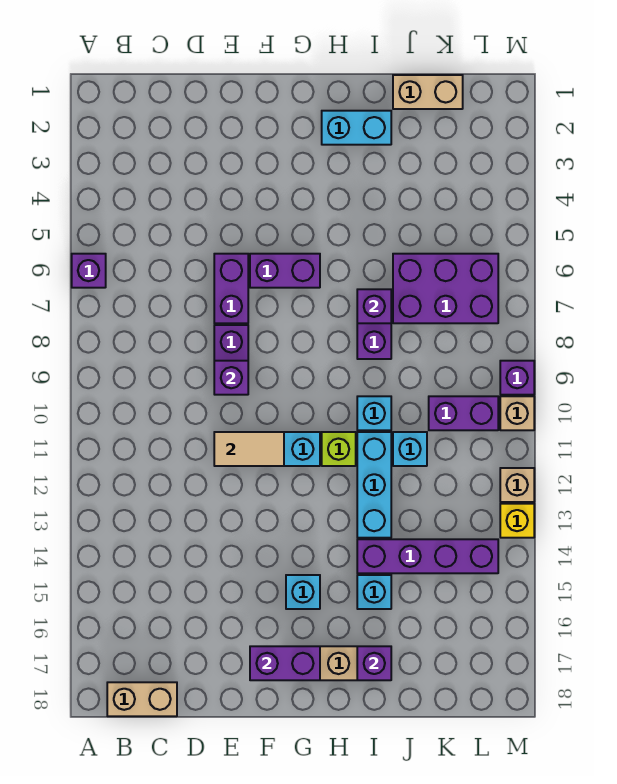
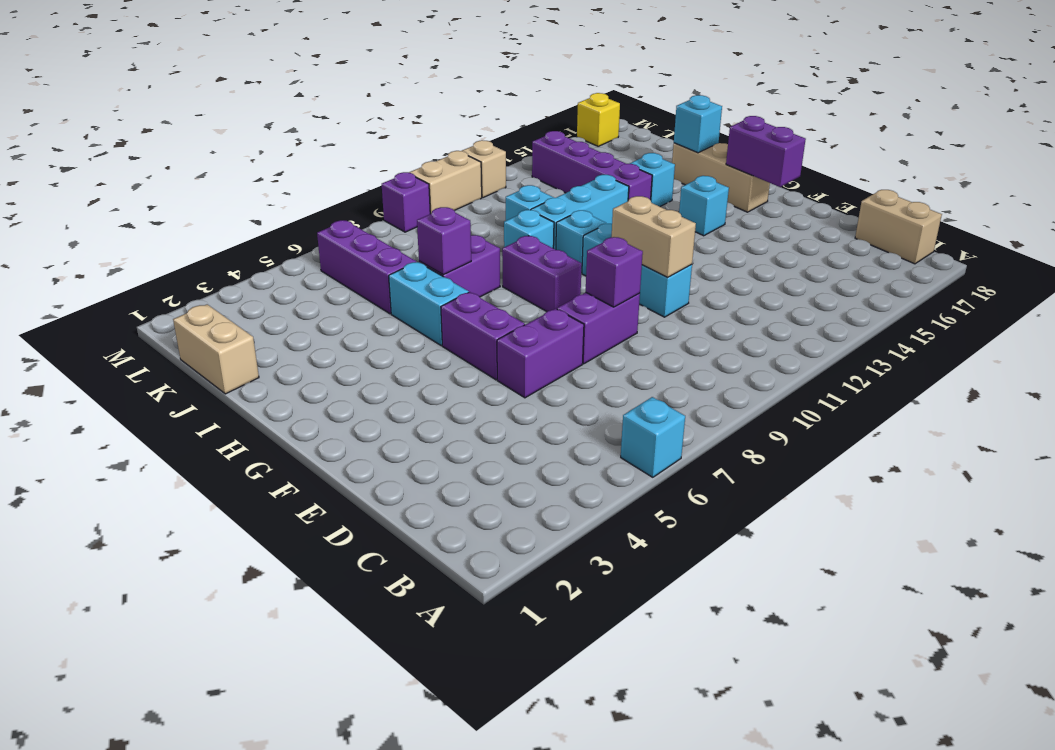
purple brick A6 level 1 -> cyan brick A6 level 1
tan tile E11:F11 level 2 -> tan brick E11:F11 level 2
cyan brick H2:I2 level 1 -> cyan brick H6:I6 level 1
lime brick H11 level 1 -> cyan brick H11 level 1
purple brick I17 level 2 -> cyan brick I17 level 2
purple brick J6:L7 level 1 -> purple brick J6:L6 level 1
purple brick K10:L10 level 1 -> purple brick G9:H9 level 1
tan brick M10 level 1 -> tan brick M10:M11 level 1
yellow brick M13 level 1 -> yellow brick M17 level 1

